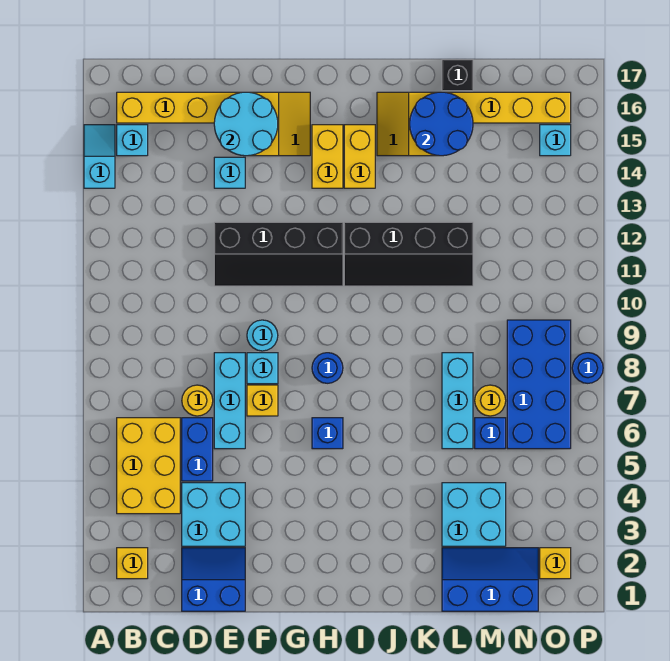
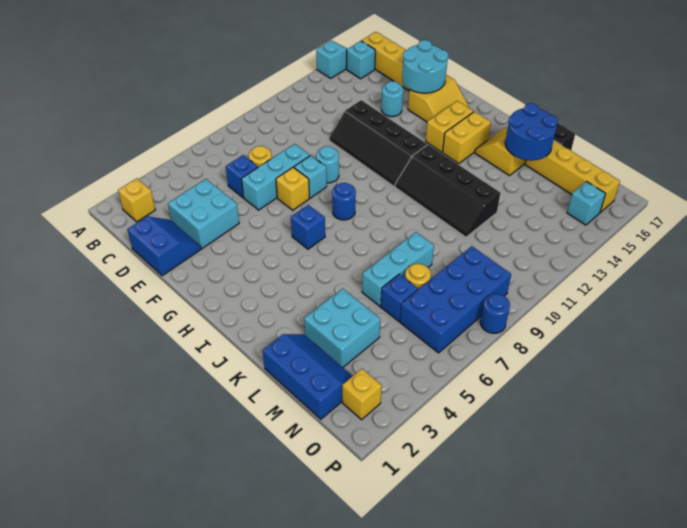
yellow brick B4:C6 level 1 -> none
blue brick D5:D6 level 1 -> blue brick D6 level 1
cyan brick E14 level 1 -> cyan round brick E14 level 1

